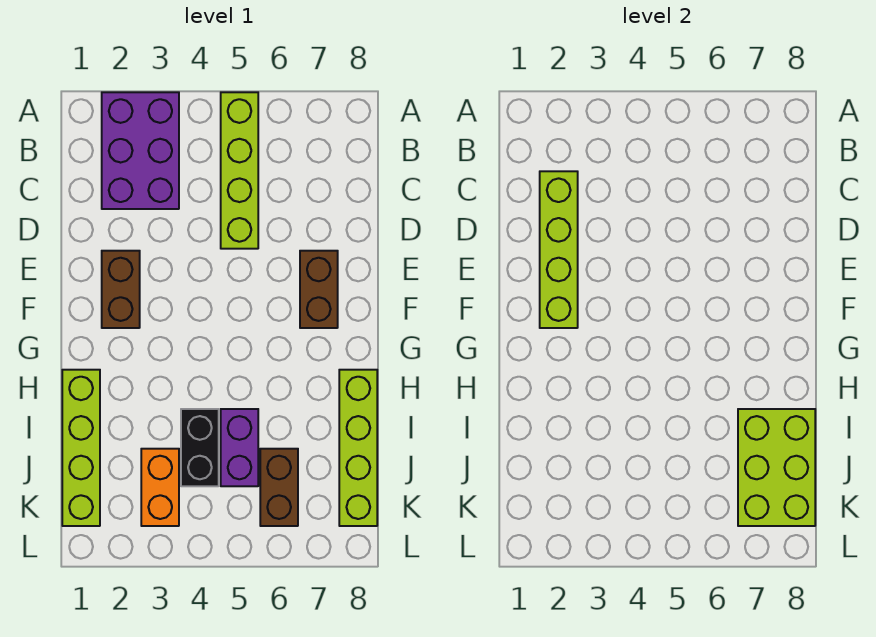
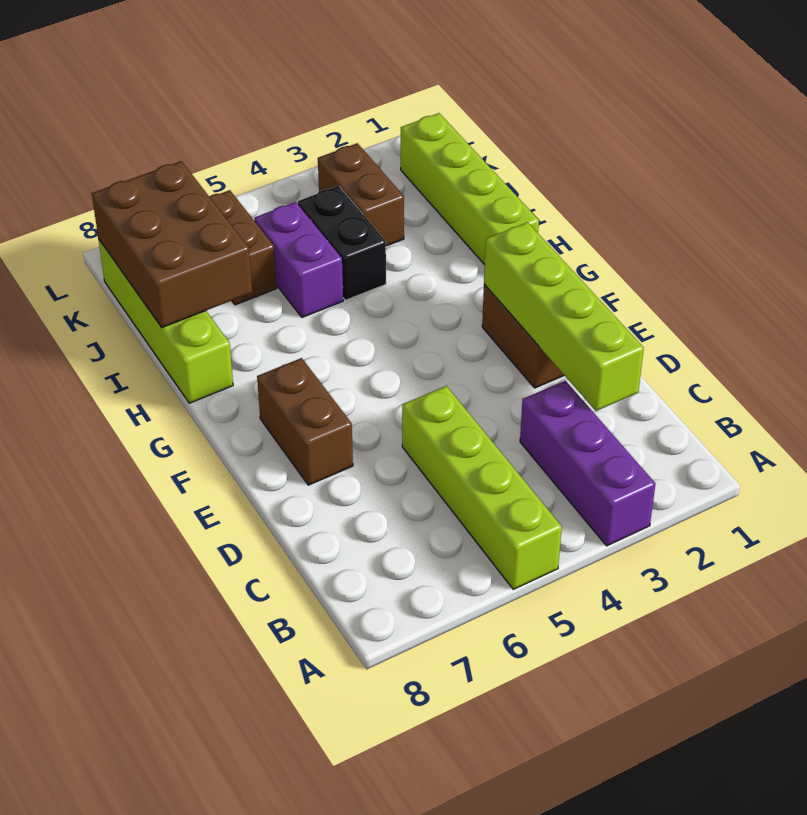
purple brick A2:C3 level 1 -> purple brick A3:C3 level 1
lime brick I7:K8 level 2 -> brown brick I7:K8 level 2
orange brick J3:K3 level 1 -> brown brick J3:K3 level 1

